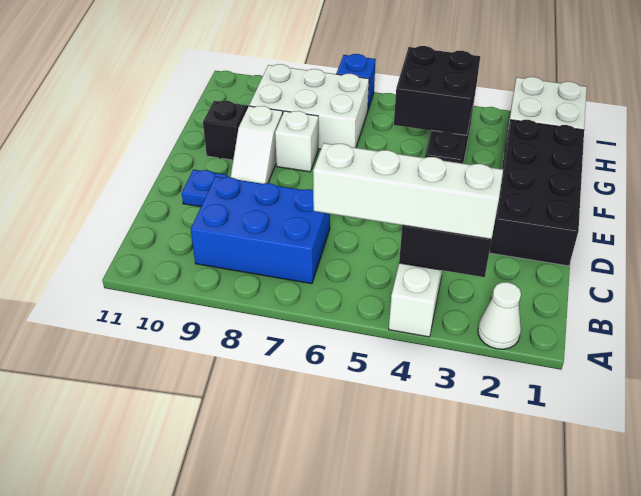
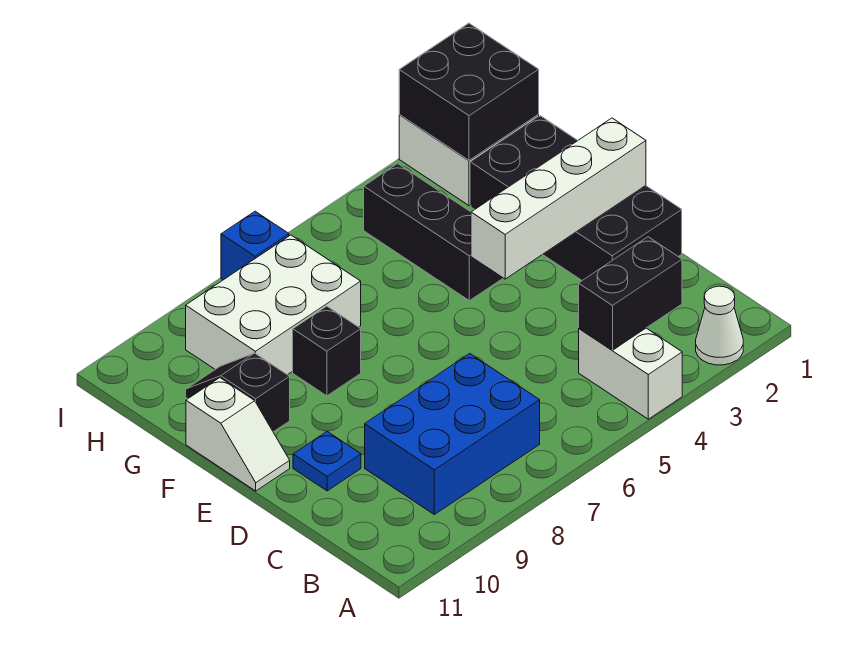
white brick B3:B6 level 3 -> white brick E1:E4 level 2
white slope E9:F9 level 1 top F -> white slope E11:F11 level 1 top F
white brick F8 level 1 -> black brick F8 level 1
black brick G4:H5 level 2 -> black brick H1:I2 level 2

